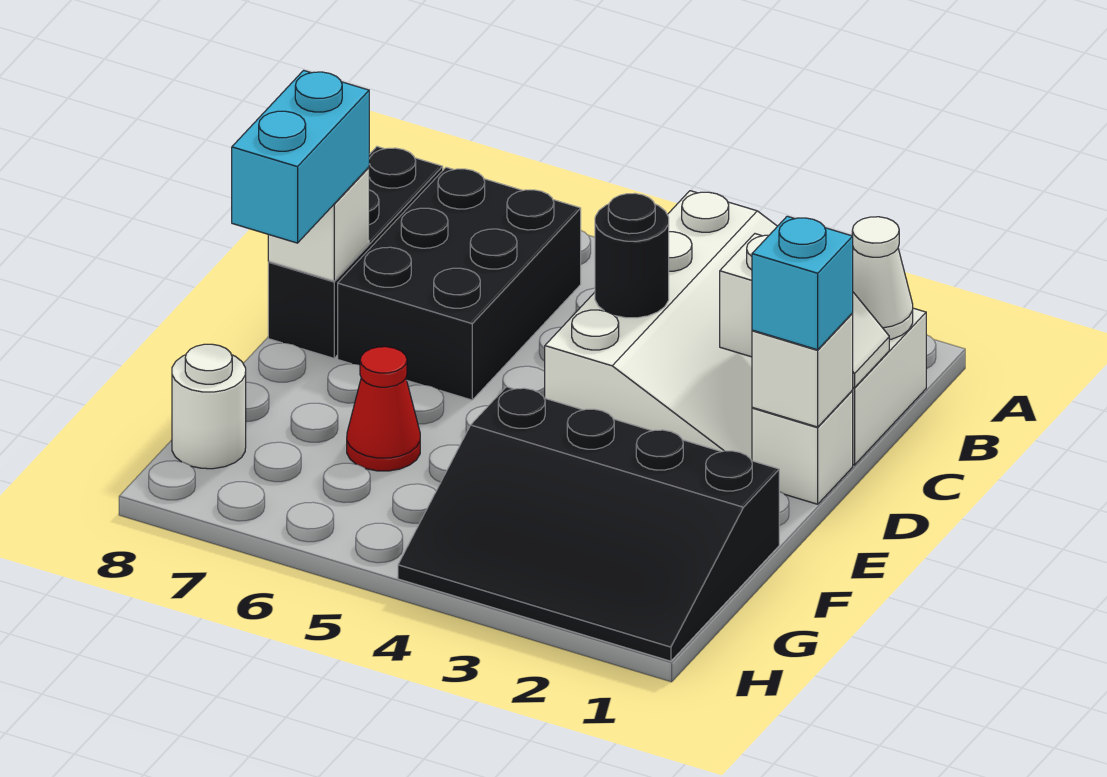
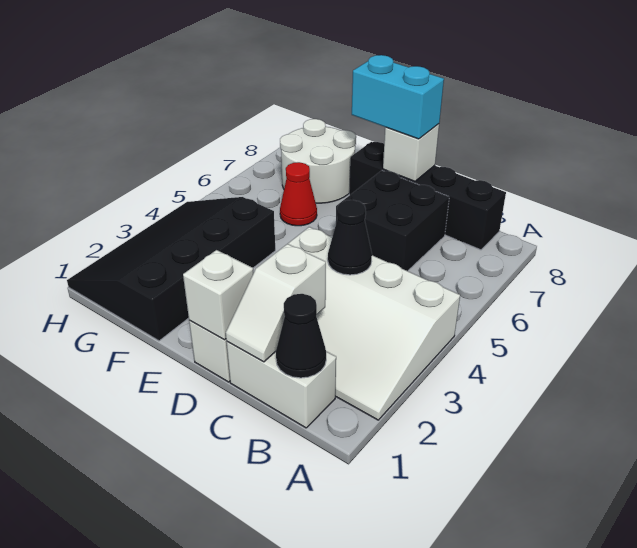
white cone B1 level 2 -> black cone B1 level 2
black brick B6:D7 level 1 -> black brick C6:D7 level 1
black brick B8:D8 level 1 -> black brick B8:E8 level 1
black round brick C4 level 2 -> black cone C4 level 2
cyan brick D1 level 3 -> none
white round brick G8 level 1 -> white round brick F7:G8 level 1

